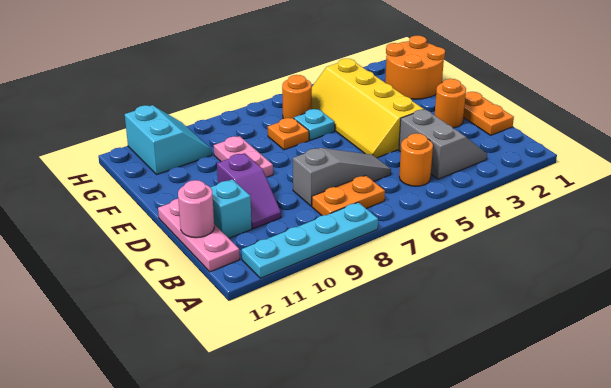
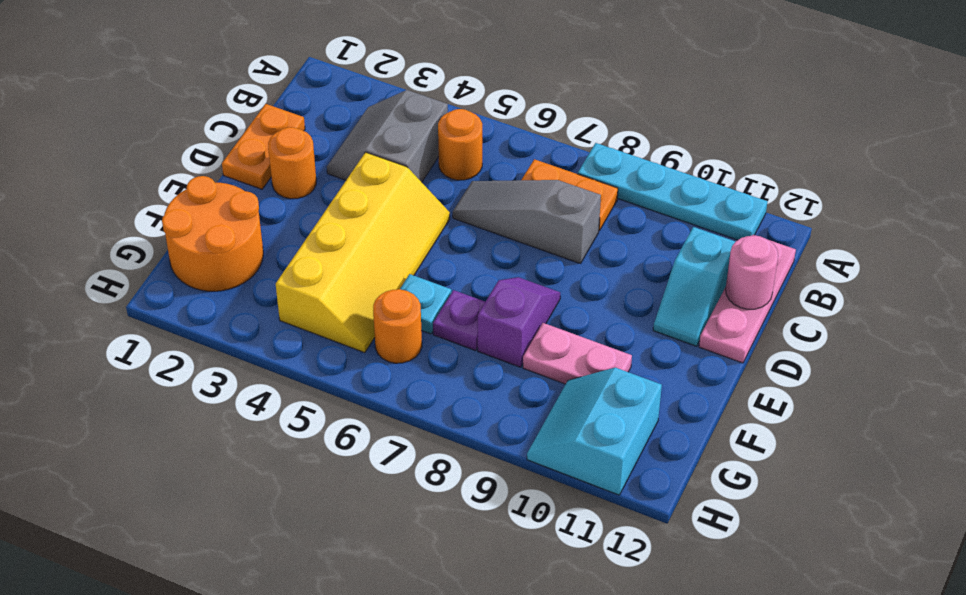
purple slope C10:D10 level 1 top D -> purple slope E8:F8 level 1 top F
pink plate E9:F9 level 1 -> pink plate F9:F10 level 1
orange plate F7 level 1 -> purple plate F7 level 1

